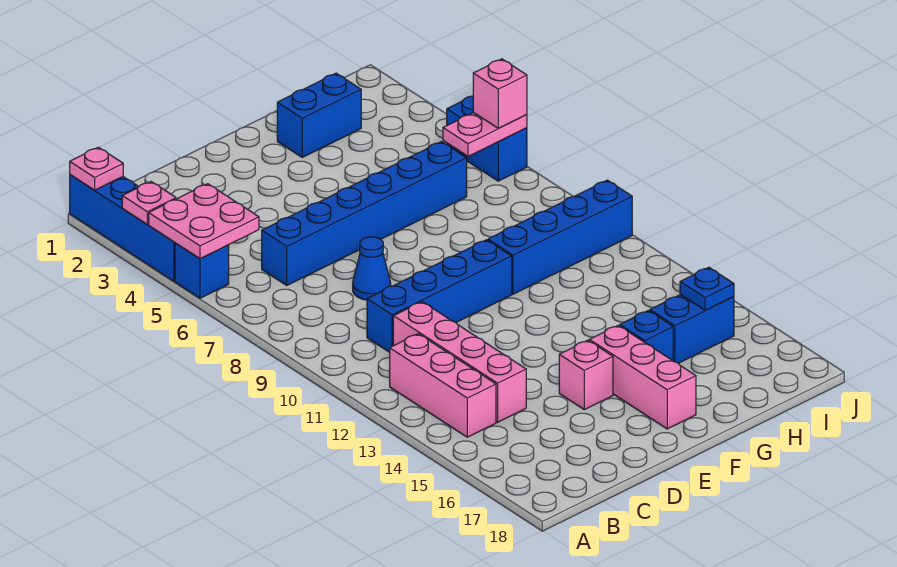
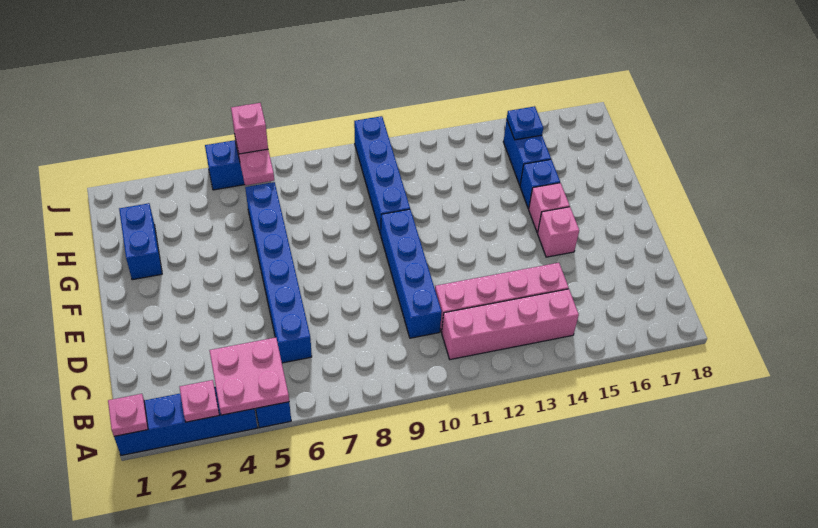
pink brick B12:B14 level 1 -> pink brick B11:B14 level 1
blue cone D8 level 1 -> none
pink brick F15:F17 level 1 -> pink brick F15 level 1

